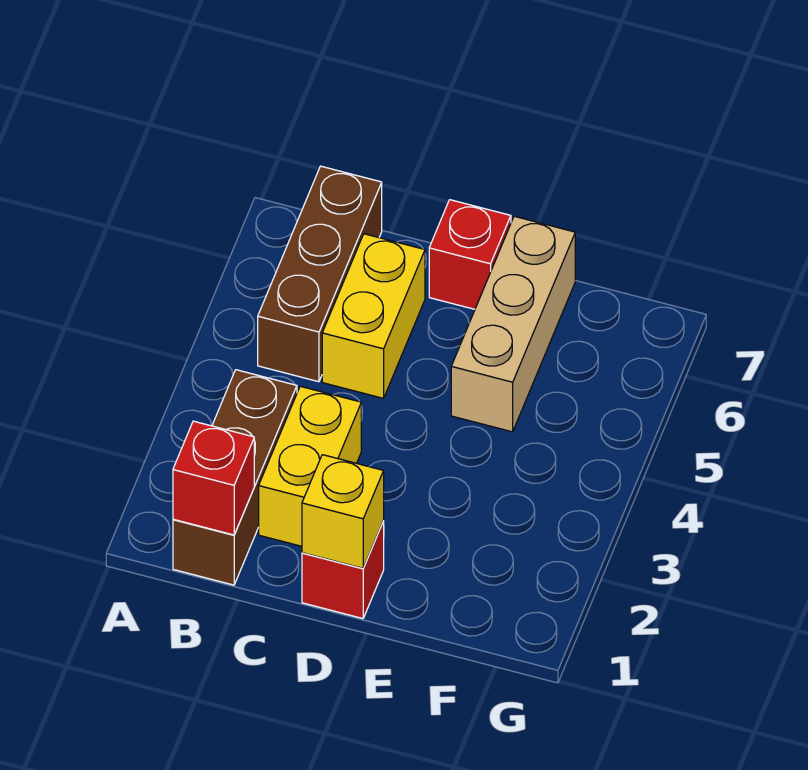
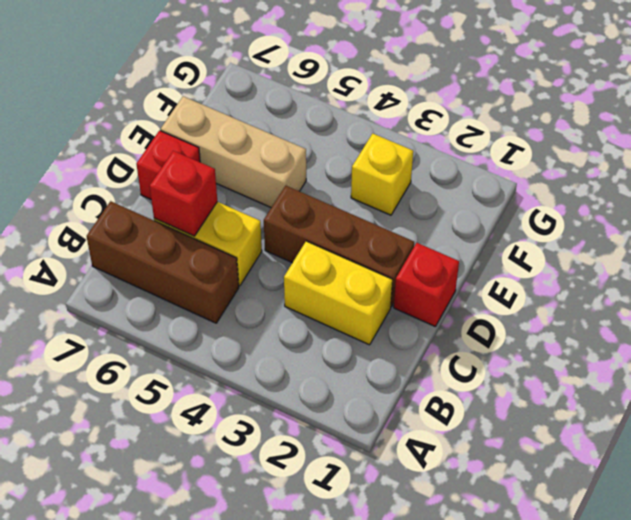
brown brick B1:B3 level 1 -> brown brick D2:D4 level 1
red brick B1 level 2 -> red brick C6 level 2
yellow brick D1 level 2 -> yellow brick F3 level 1

